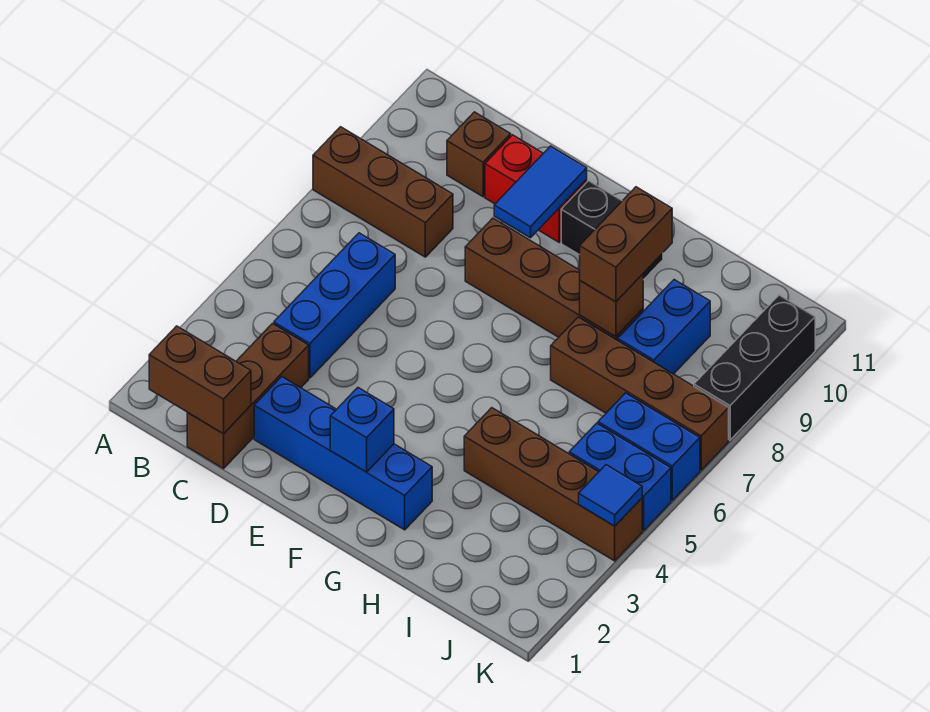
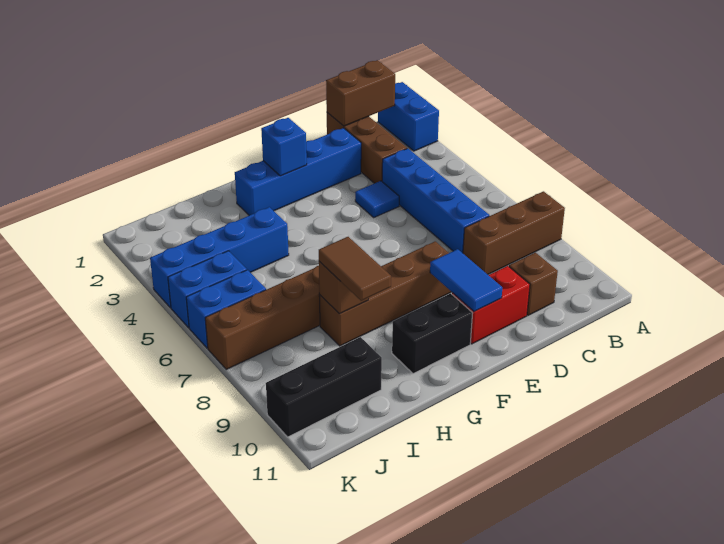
blue brick C4:C6 level 1 -> blue brick C4:C7 level 1
brown brick H4:K4 level 1 -> blue brick H4:K4 level 1
brown brick H8:H9 level 3 -> brown tile H8:H9 level 3
blue brick I8:I9 level 1 -> blue brick A1:A2 level 1
blue tile K4 level 2 -> blue tile D4 level 1
black brick K8:K10 level 1 -> black brick I10:K10 level 1

